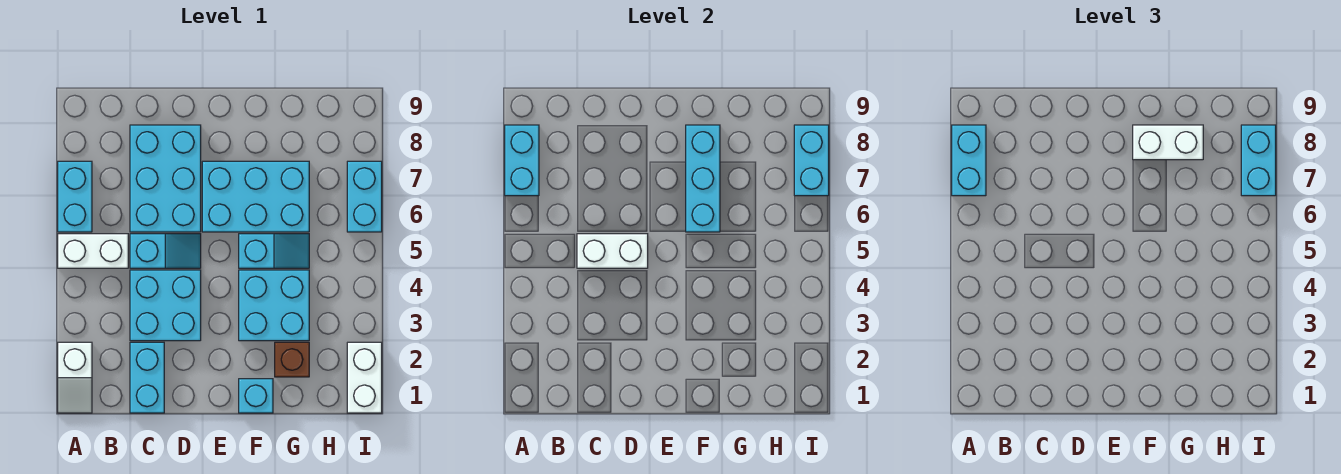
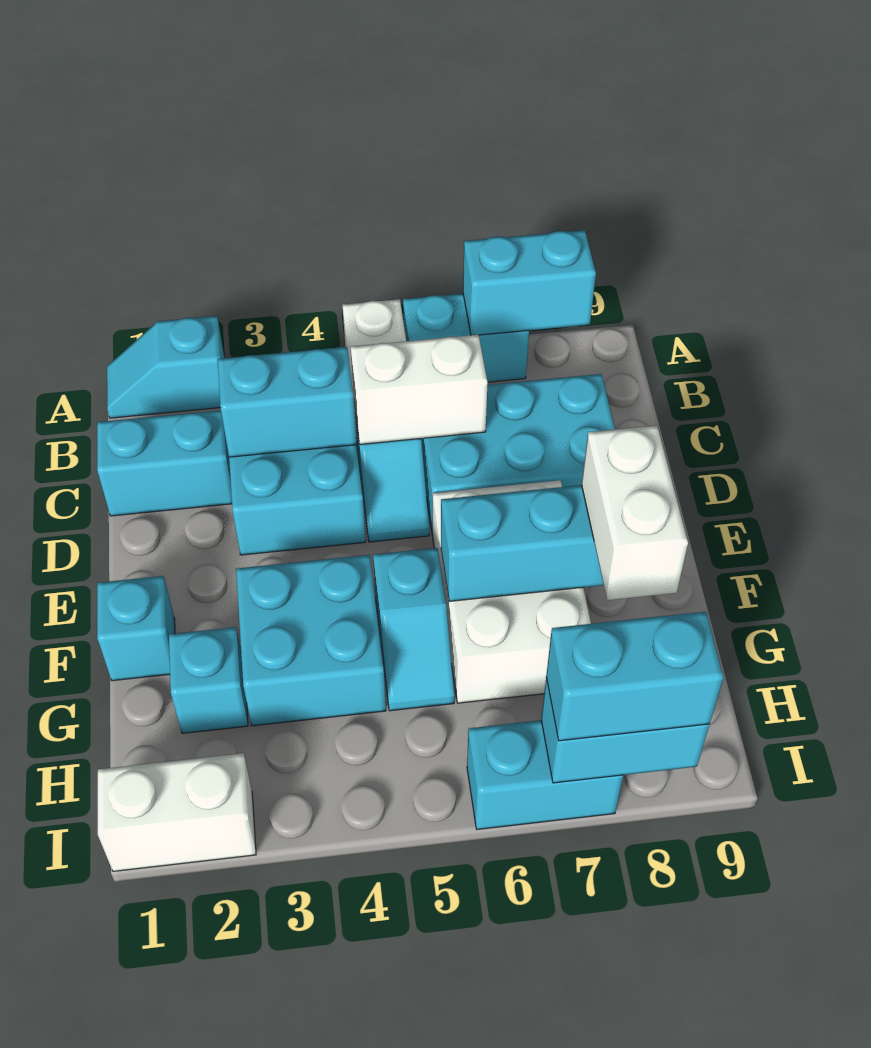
white slope A1:A2 level 1 top 2 -> cyan slope A1:A2 level 1 top 2
cyan brick A7:A8 level 3 -> cyan brick C3:C4 level 2
white brick C5:D5 level 2 -> white brick C5:C6 level 2
cyan brick E6:G7 level 1 -> white brick E6:G7 level 1
brown brick G2 level 1 -> cyan brick G2 level 1

